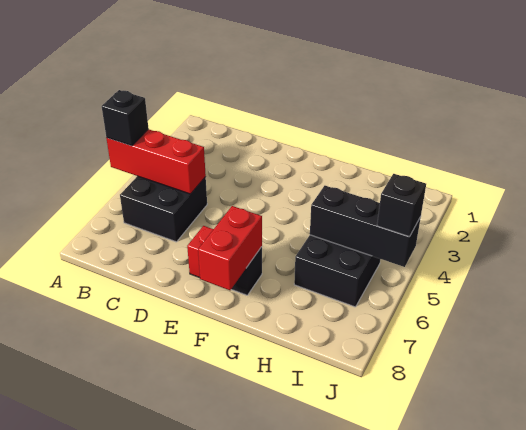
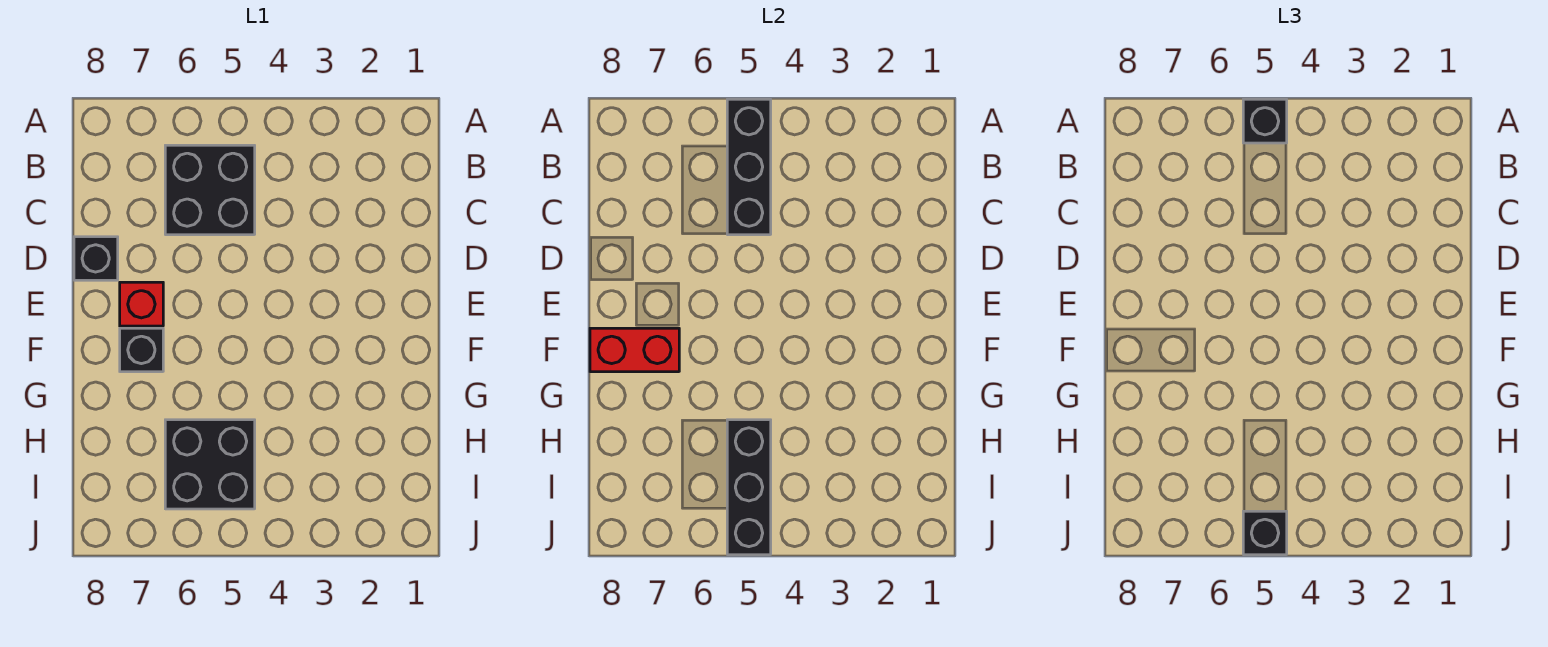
red brick A5:C5 level 2 -> black brick A5:C5 level 2
none -> black brick D8 level 1

